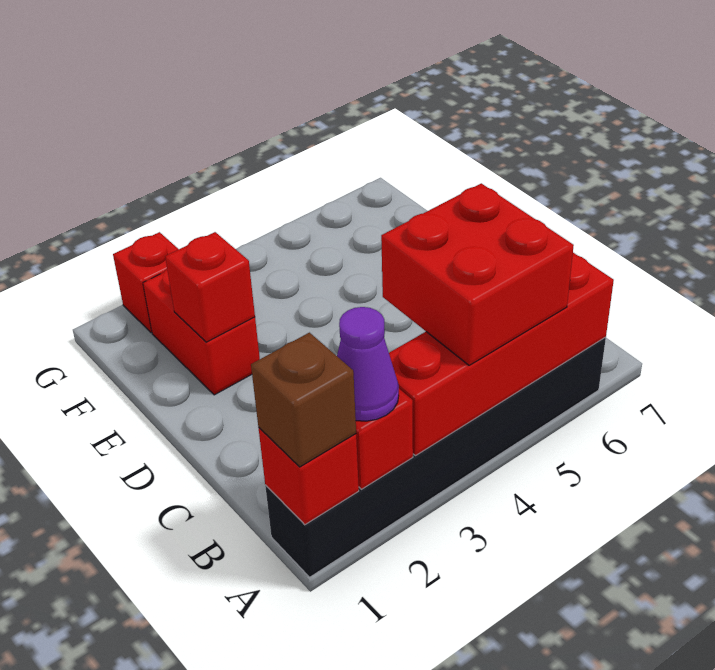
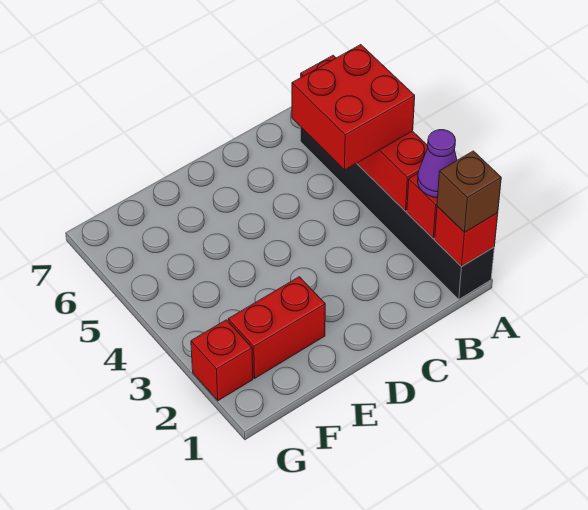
red brick E2 level 2 -> none

